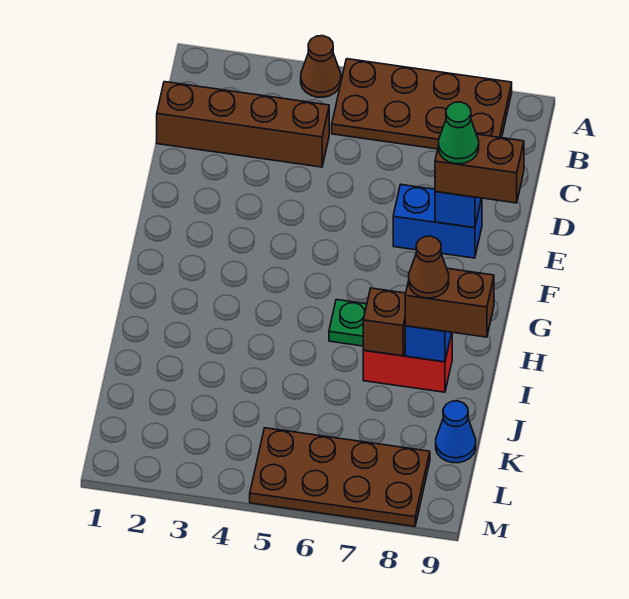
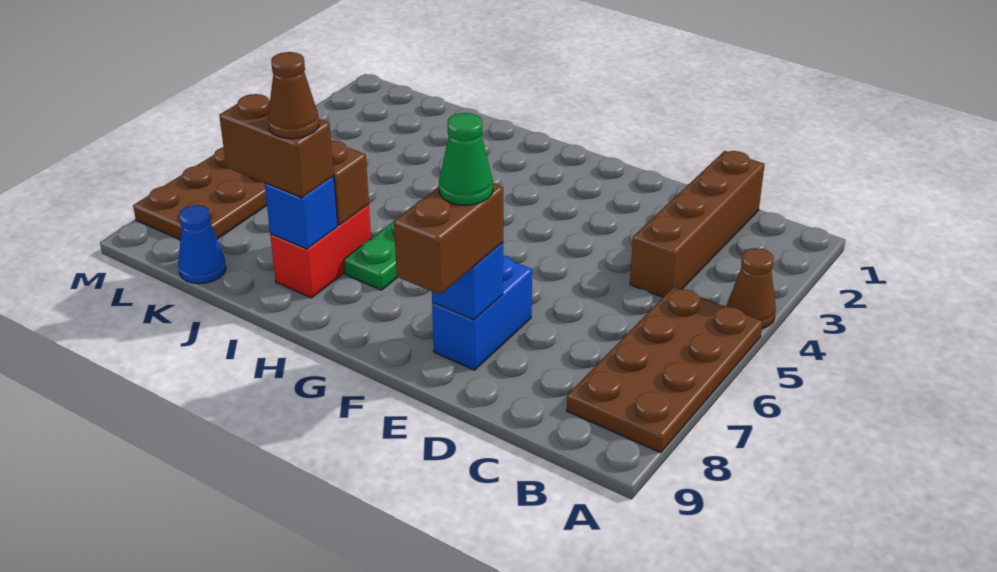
brown brick I8:I9 level 3 -> brown brick I8:J8 level 3

